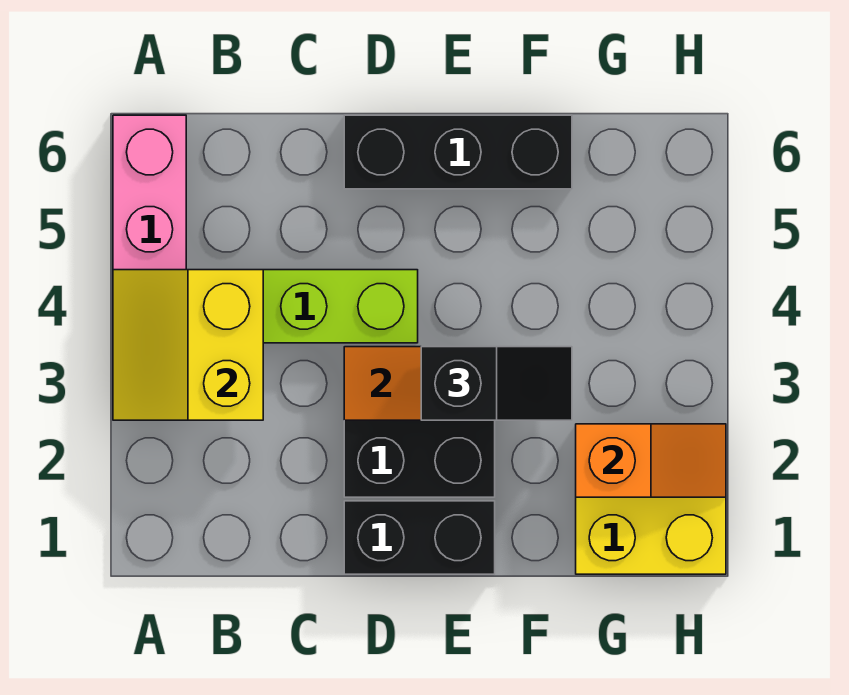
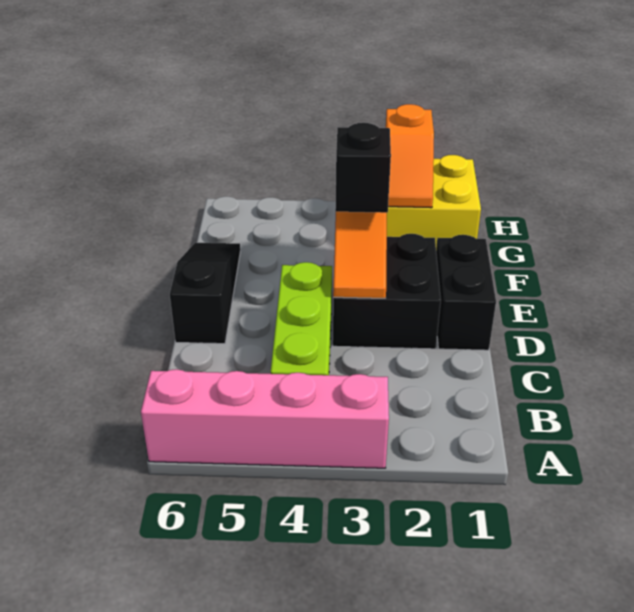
yellow slope A3:B4 level 2 top B -> none
black brick D6:F6 level 1 -> black slope D6:F6 level 1 top D
orange slope G2:H2 level 2 top G -> orange slope G2:H2 level 2 top H

